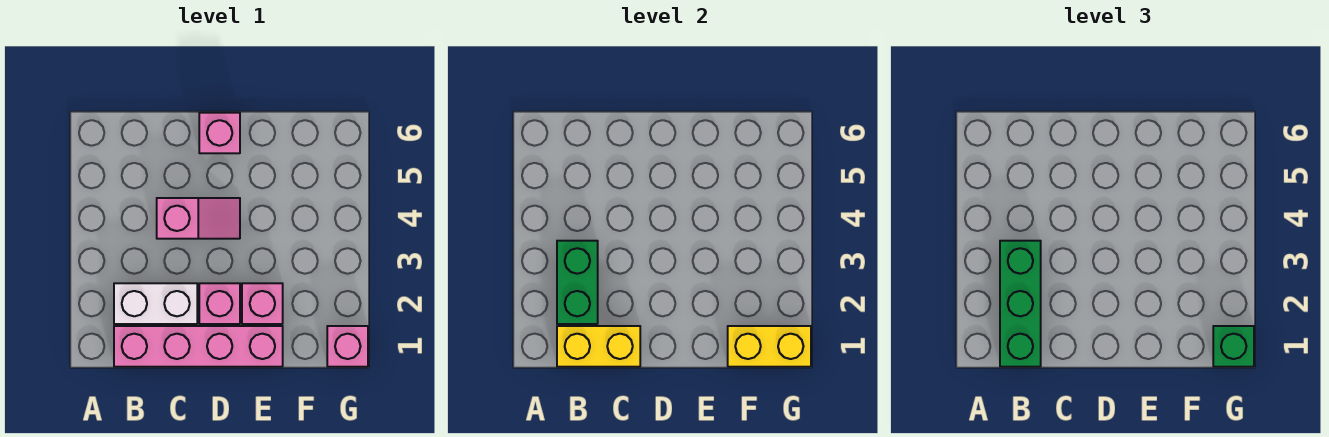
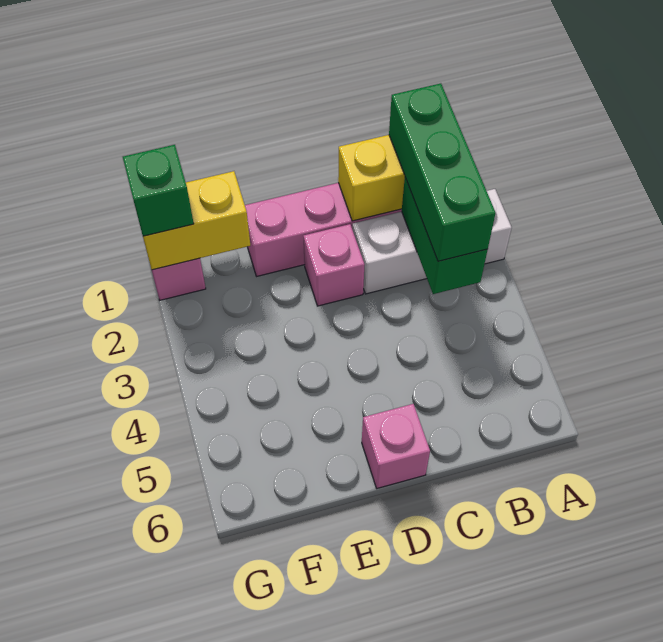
white brick B2:C2 level 1 -> white brick A2:C2 level 1
pink slope C4:D4 level 1 top C -> none
pink brick E2 level 1 -> none

